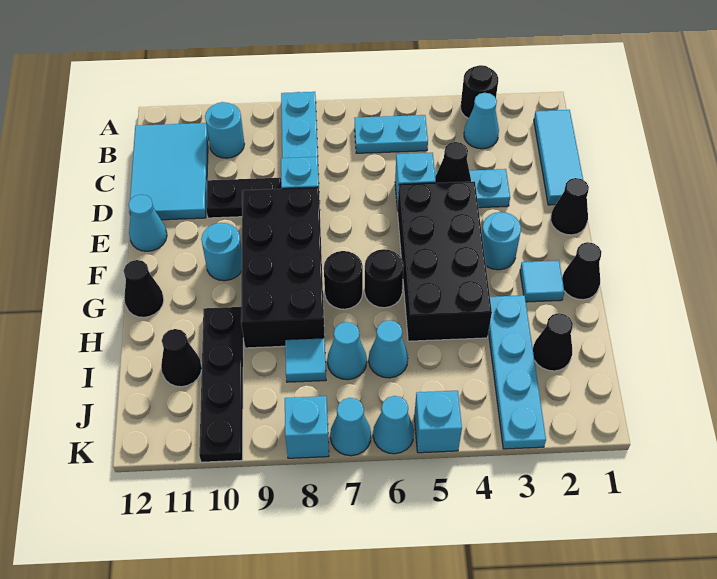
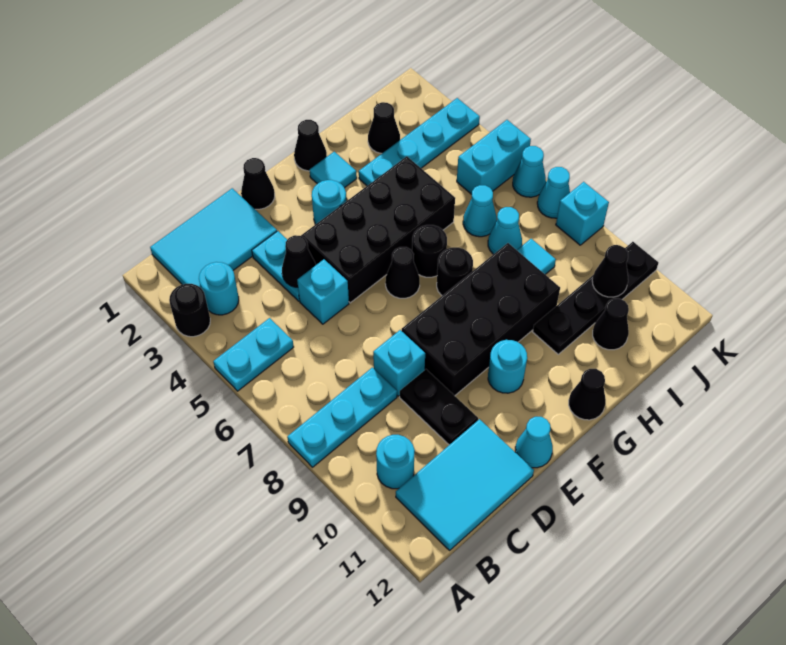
cyan tile B1:D1 level 1 -> cyan tile B1:D2 level 1
cyan cone B3 level 1 -> cyan round brick B3 level 1
cyan plate B5:B6 level 1 -> cyan plate A5:B5 level 1
none -> black cone F6 level 1
none -> black cone J10 level 2
cyan brick K5 level 1 -> cyan brick J5:K5 level 1

